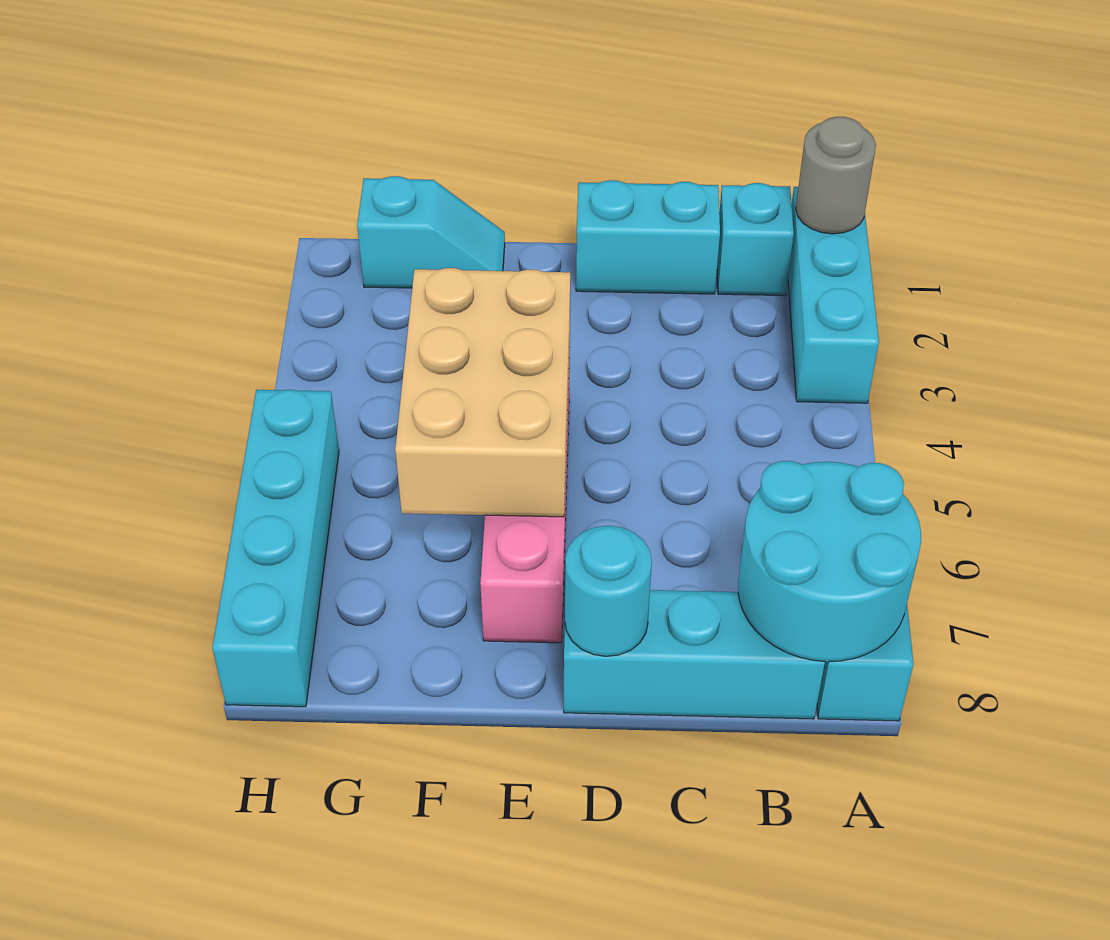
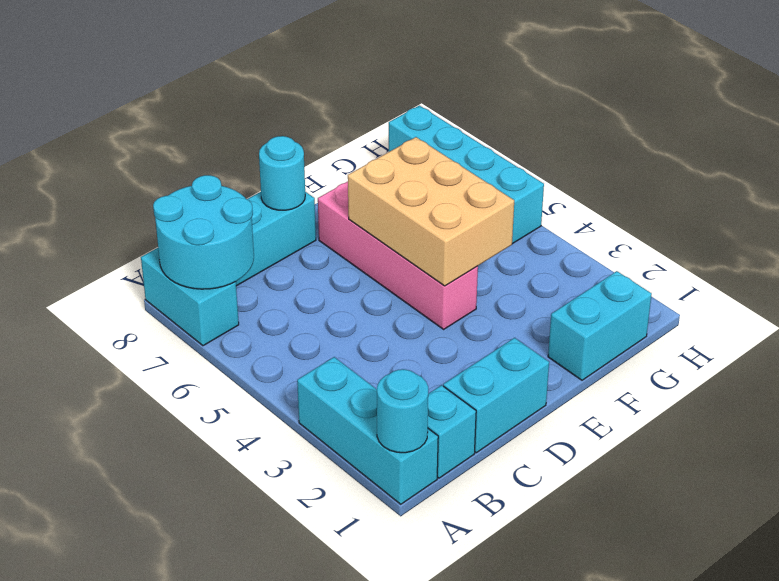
grey round brick A1 level 2 -> cyan round brick A1 level 2
cyan slope F1:G1 level 1 top G -> cyan brick F1:G1 level 1

